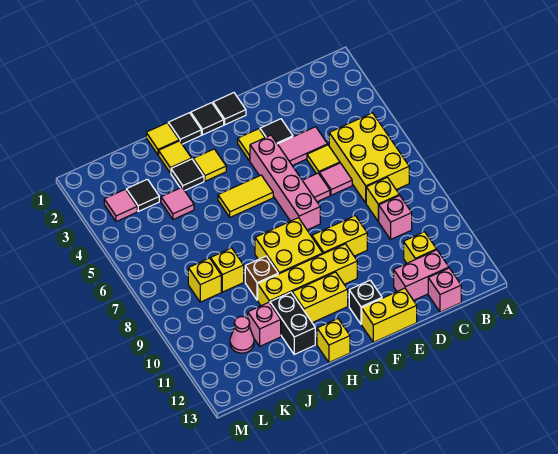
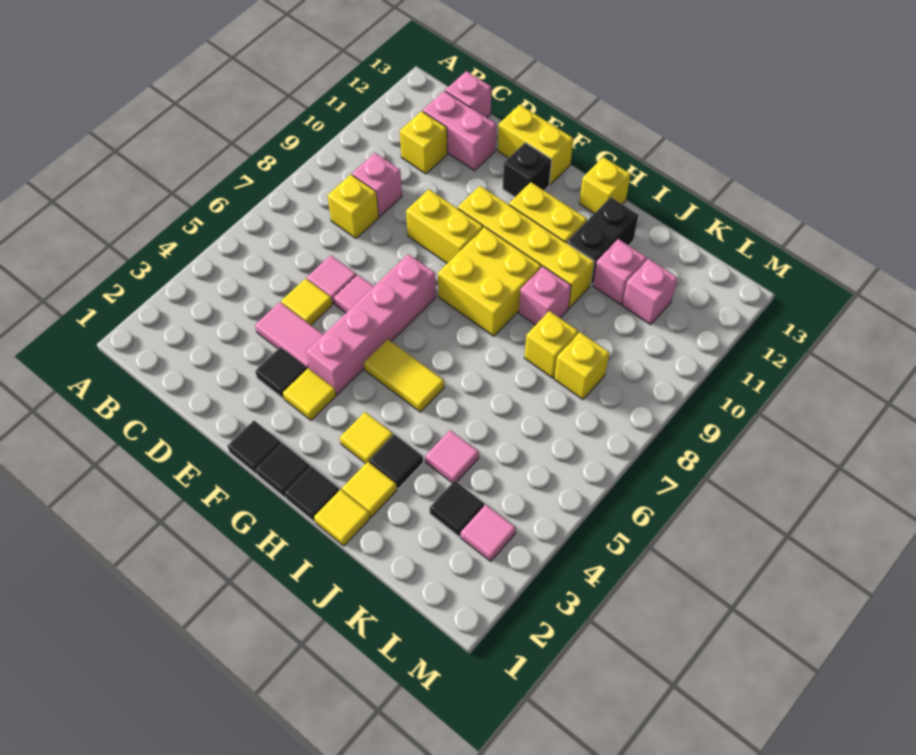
yellow brick B5:C7 level 1 -> none
brown brick I9 level 1 -> pink brick I9 level 1
pink cone K11 level 1 -> pink brick K11 level 1

